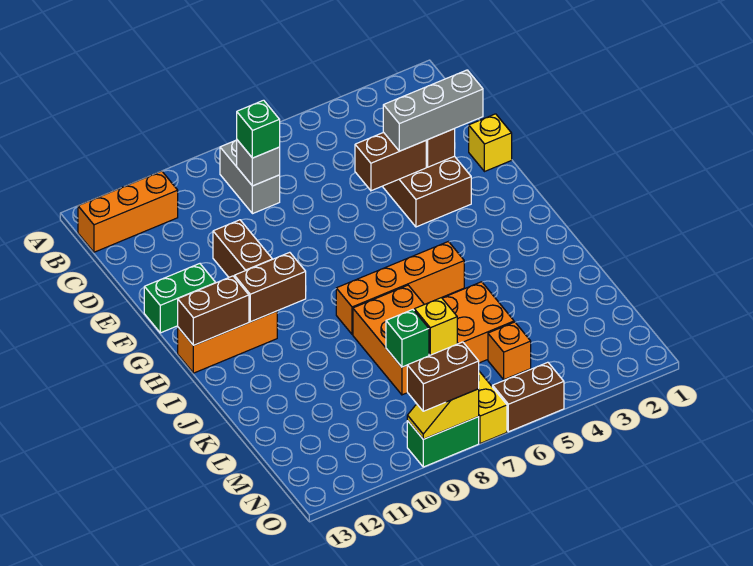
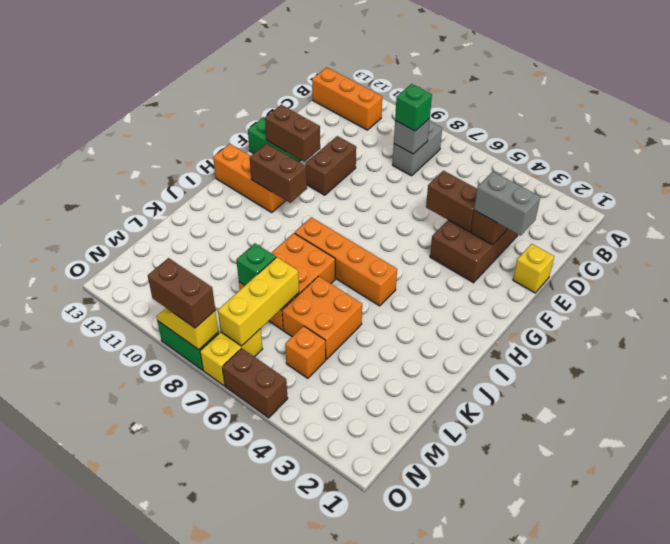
grey brick E2:E4 level 3 -> grey brick E2:E3 level 3
brown brick H12:H13 level 2 -> brown brick F11:F12 level 2
yellow brick L7 level 2 -> yellow brick L7:N7 level 2

